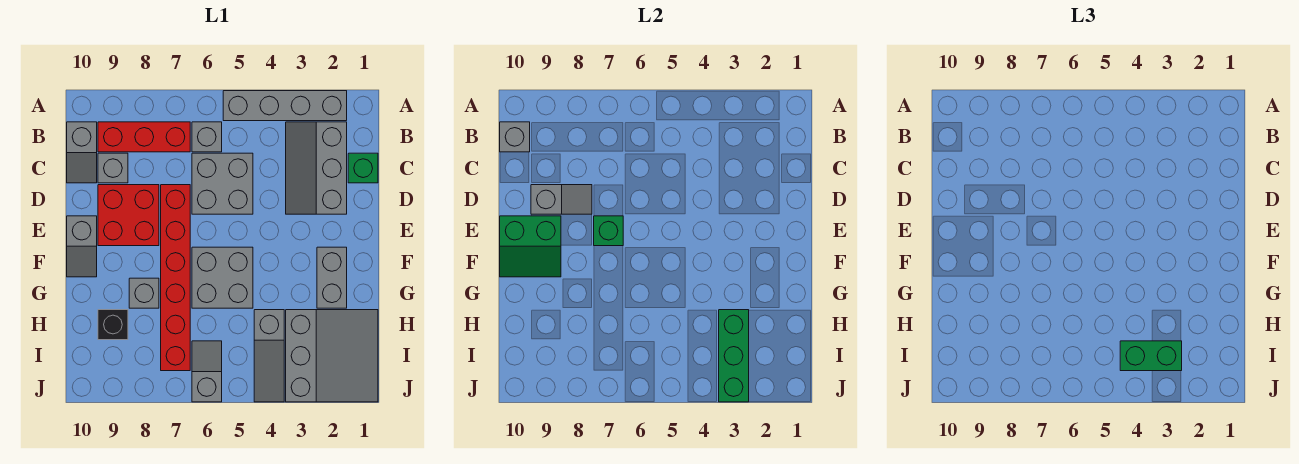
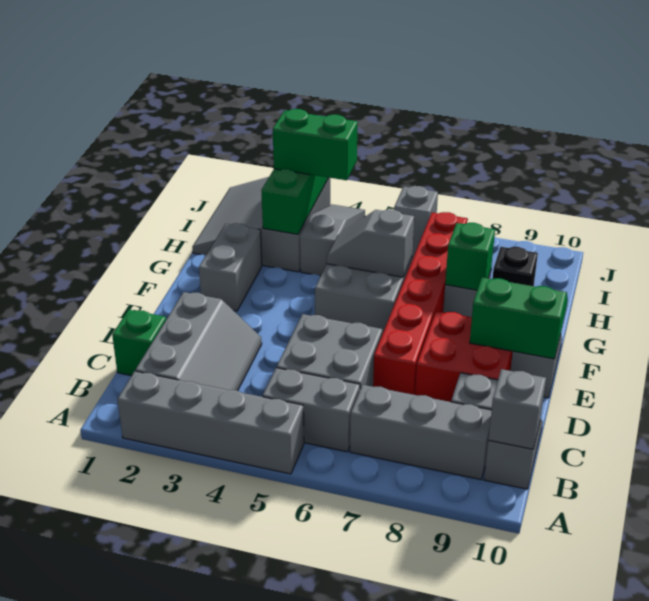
grey brick B6 level 1 -> grey brick B5:B6 level 1
red brick B7:B9 level 1 -> grey brick B7:B9 level 1
grey slope D8:D9 level 2 top 9 -> grey slope G5:G6 level 2 top 6
green brick E7 level 2 -> green brick G8 level 2

